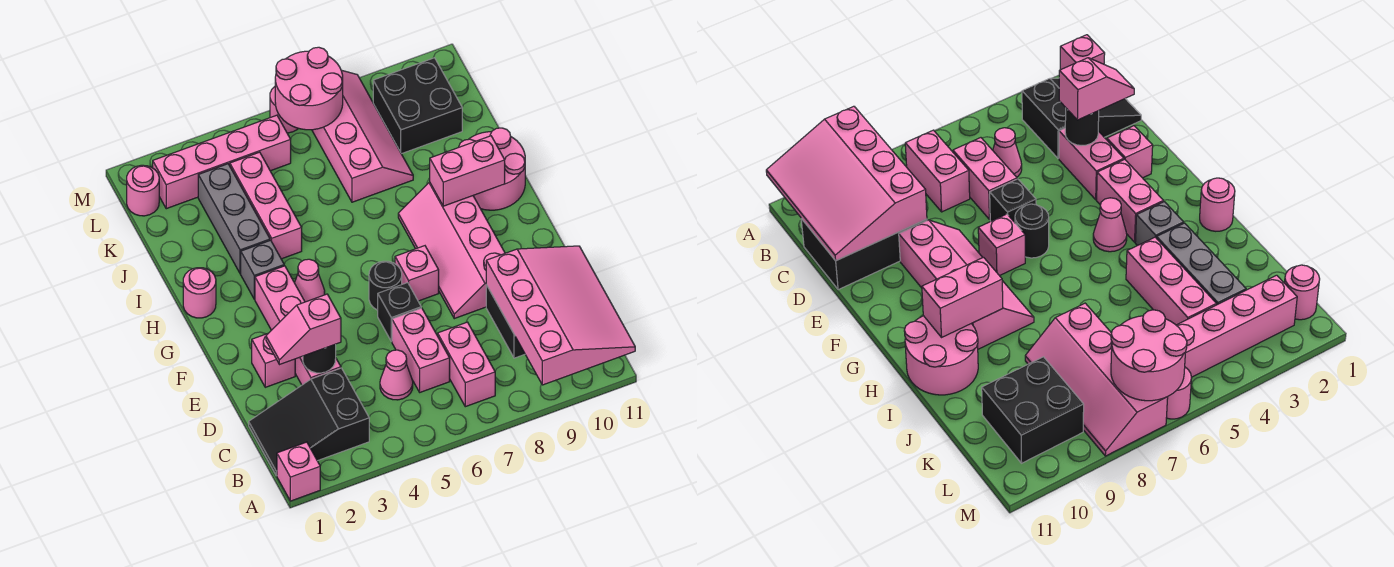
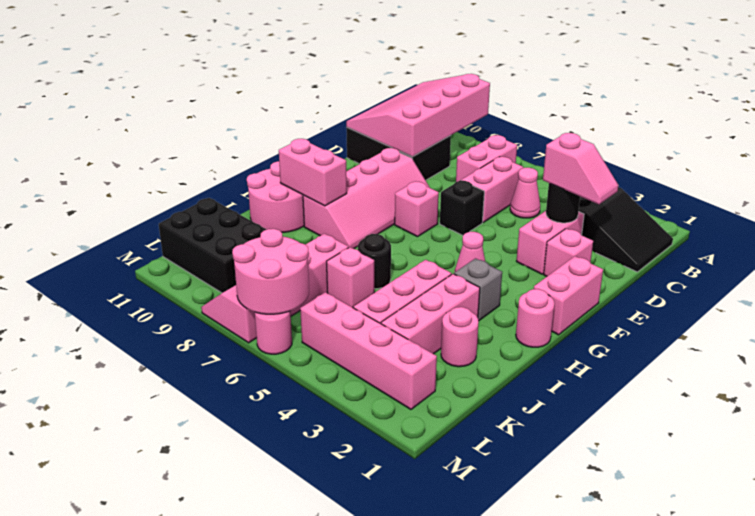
pink brick A1 level 1 -> pink brick J6 level 1
pink brick F3:G3 level 1 -> pink brick F1:G1 level 1
black round brick F6 level 1 -> black round brick I6 level 1
grey brick I3:K3 level 1 -> pink brick I3:K3 level 1
black brick K9:L10 level 1 -> black brick K9:L11 level 1
pink round brick L1 level 1 -> pink round brick J2 level 1

